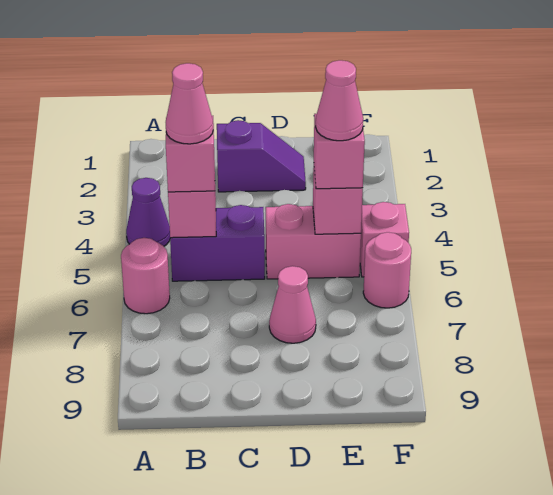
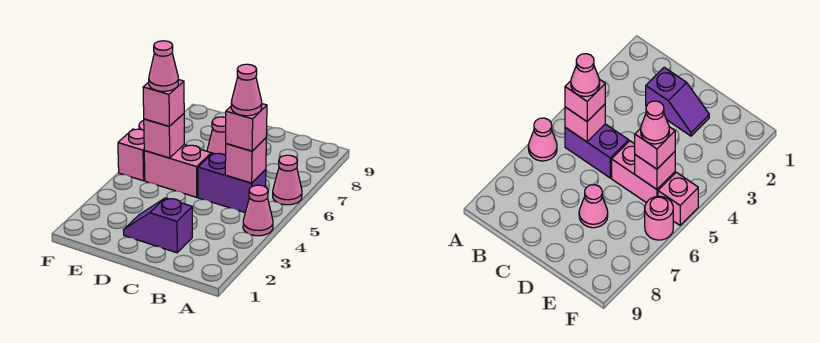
purple cone A4 level 1 -> pink cone A4 level 1
pink round brick A6 level 1 -> pink cone A6 level 1

